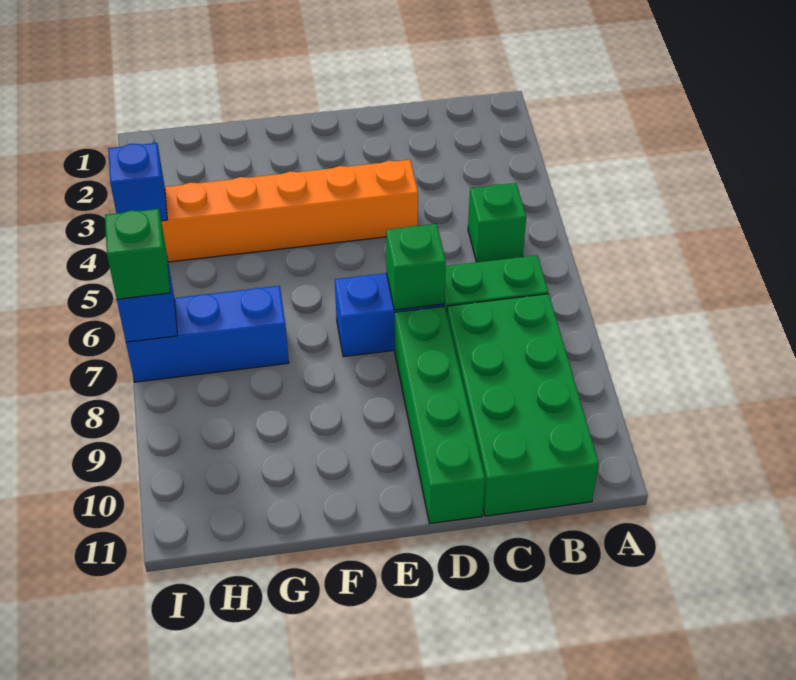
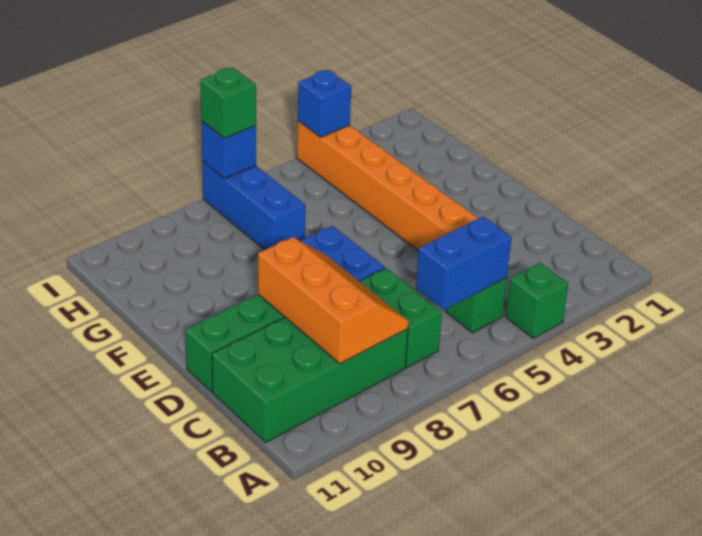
none -> blue brick B5:B6 level 2
none -> orange slope B8:D9 level 2 top 9
green brick D7 level 2 -> green brick A4 level 1

